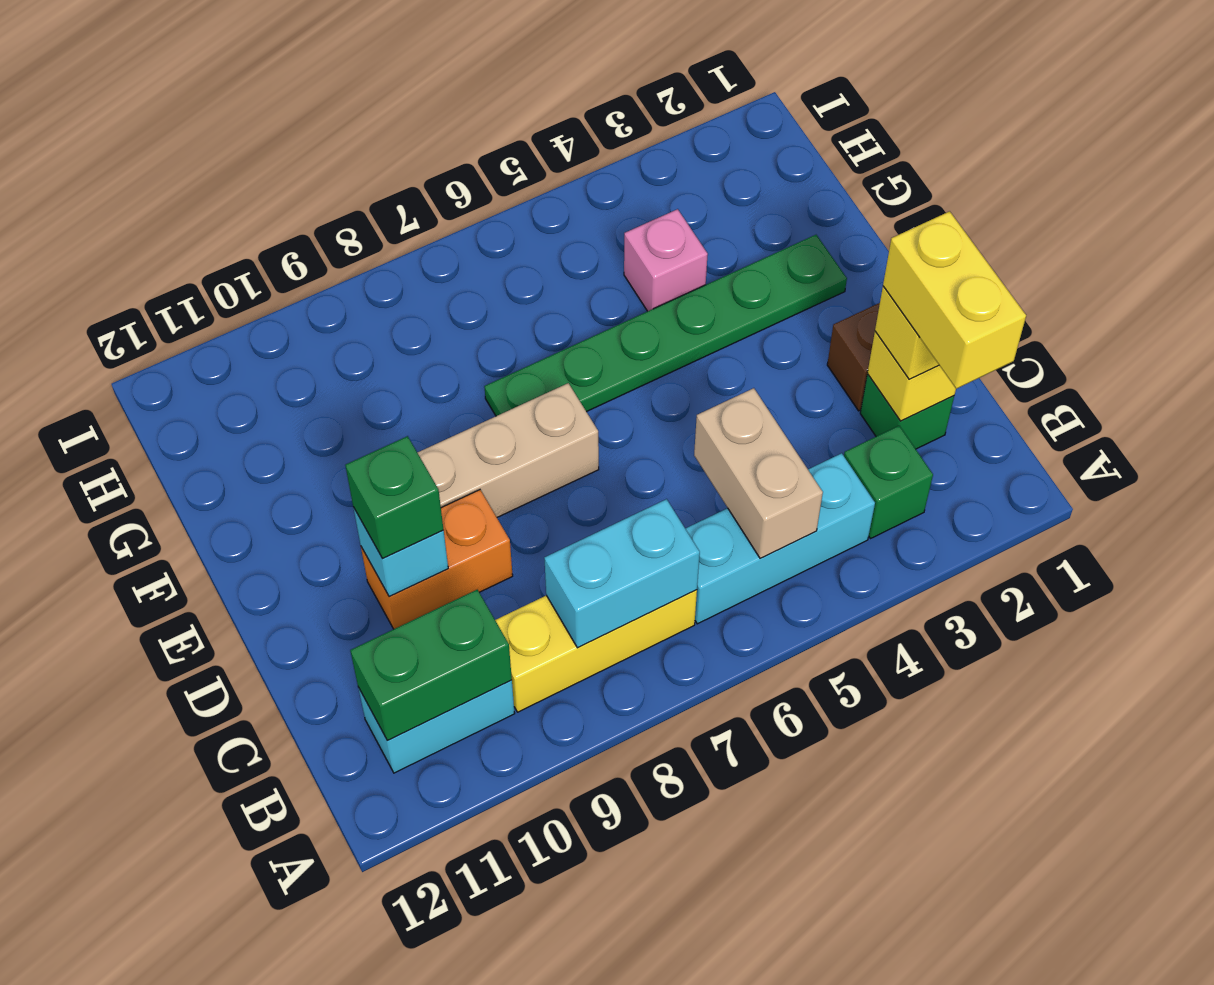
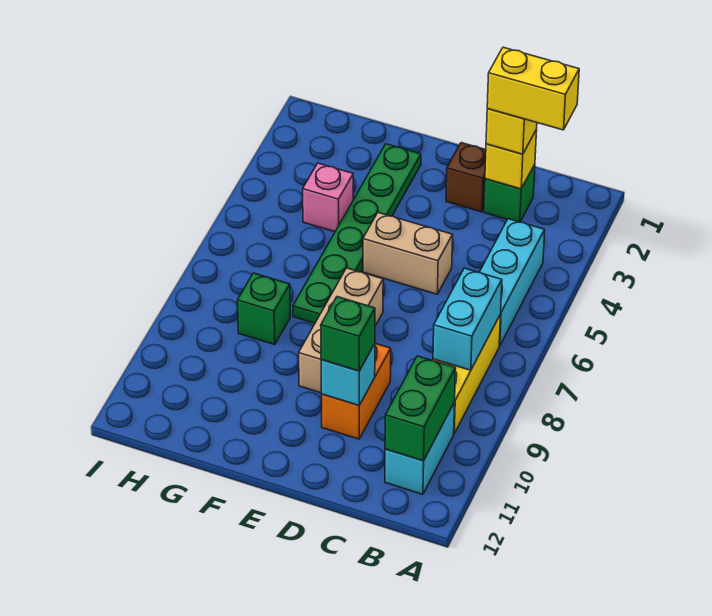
green brick B3 level 1 -> green brick G8 level 1
tan brick B5:C5 level 2 -> tan brick D5:E5 level 1

